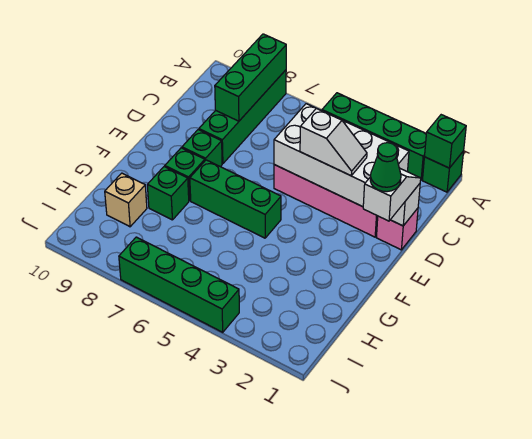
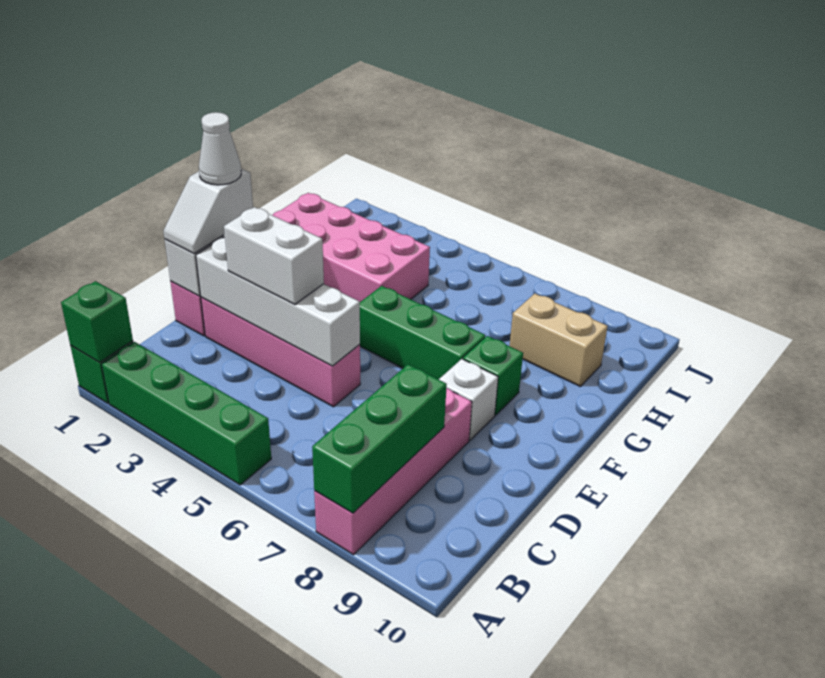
green brick A8:D8 level 1 -> pink brick A8:D8 level 1
white brick C2:D5 level 2 -> white brick D2:D5 level 2
white slope D3:D4 level 3 top 4 -> white brick D3:D4 level 3
green cone E1 level 4 -> white cone E1 level 4
green brick E8 level 1 -> white brick E8 level 1
none -> pink brick G1:H4 level 1
green brick G8 level 1 -> none
tan brick H9 level 1 -> tan brick H8:H9 level 1
green brick J4:J7 level 1 -> none

